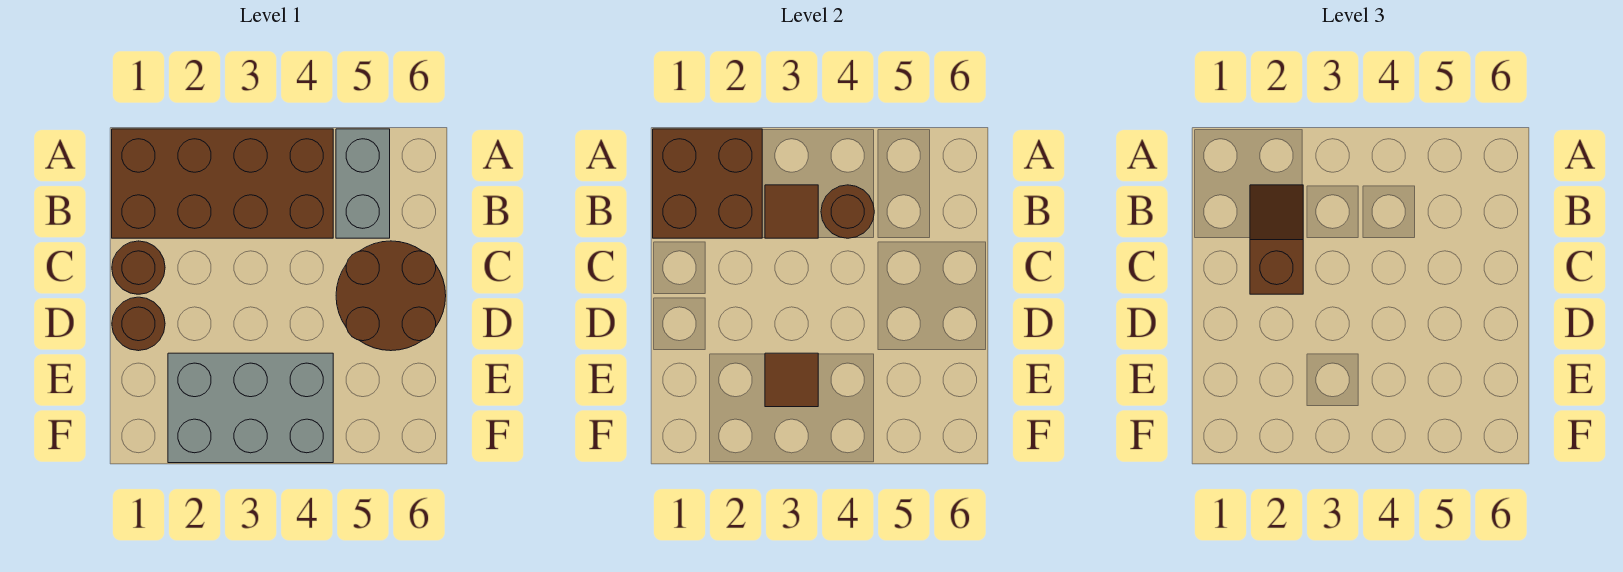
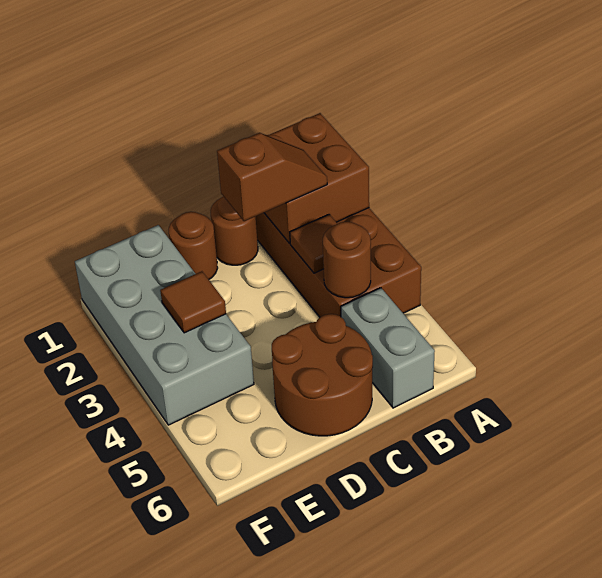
grey brick A5:B5 level 1 -> grey brick B5:B6 level 1
grey brick E2:F4 level 1 -> grey brick E1:F4 level 1

